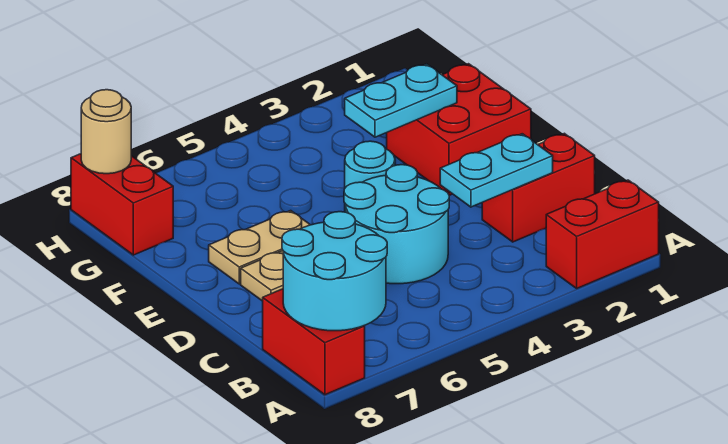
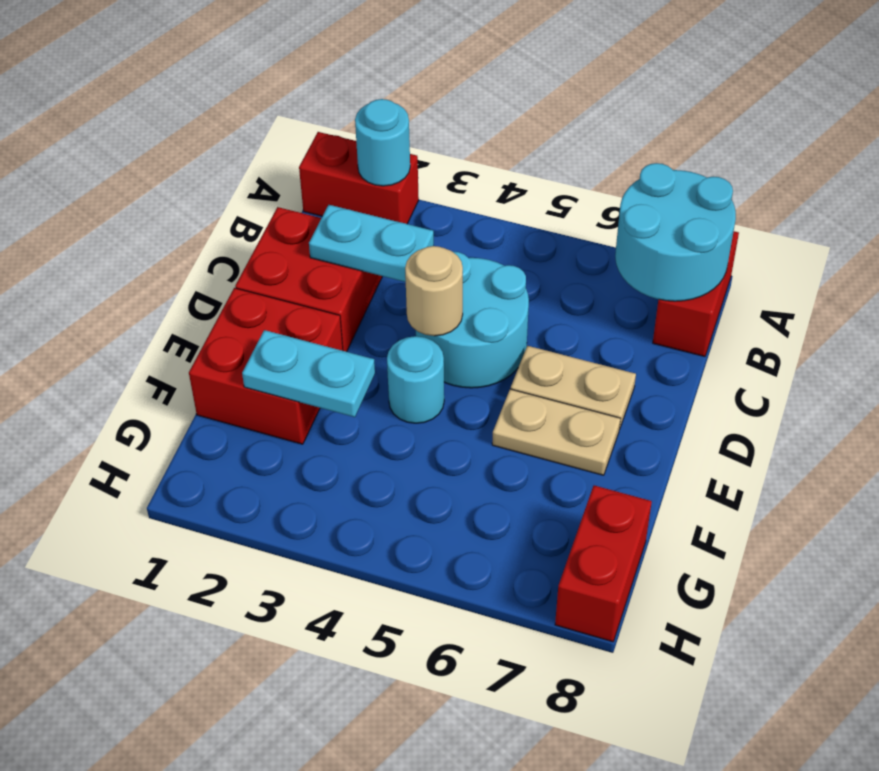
none -> cyan round brick A2 level 2
red brick C1:C2 level 1 -> red brick C1:D2 level 1
tan round brick H8 level 2 -> tan round brick D4 level 2

